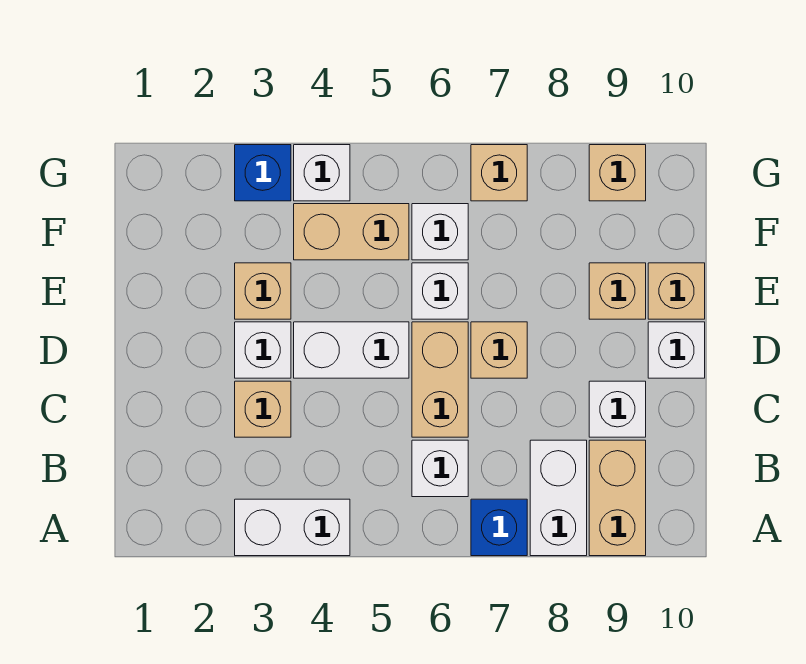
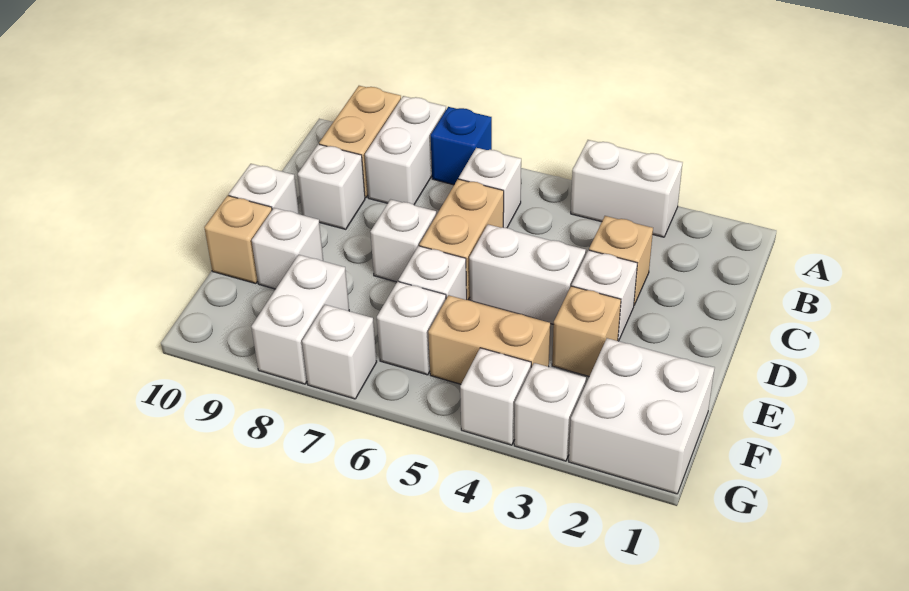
tan brick D7 level 1 -> white brick D7 level 1
tan brick E9 level 1 -> white brick E9 level 1
none -> white brick F1:G2 level 1
none -> white brick F8:G8 level 1
blue brick G3 level 1 -> white brick G3 level 1
tan brick G7 level 1 -> white brick G7 level 1
tan brick G9 level 1 -> none

